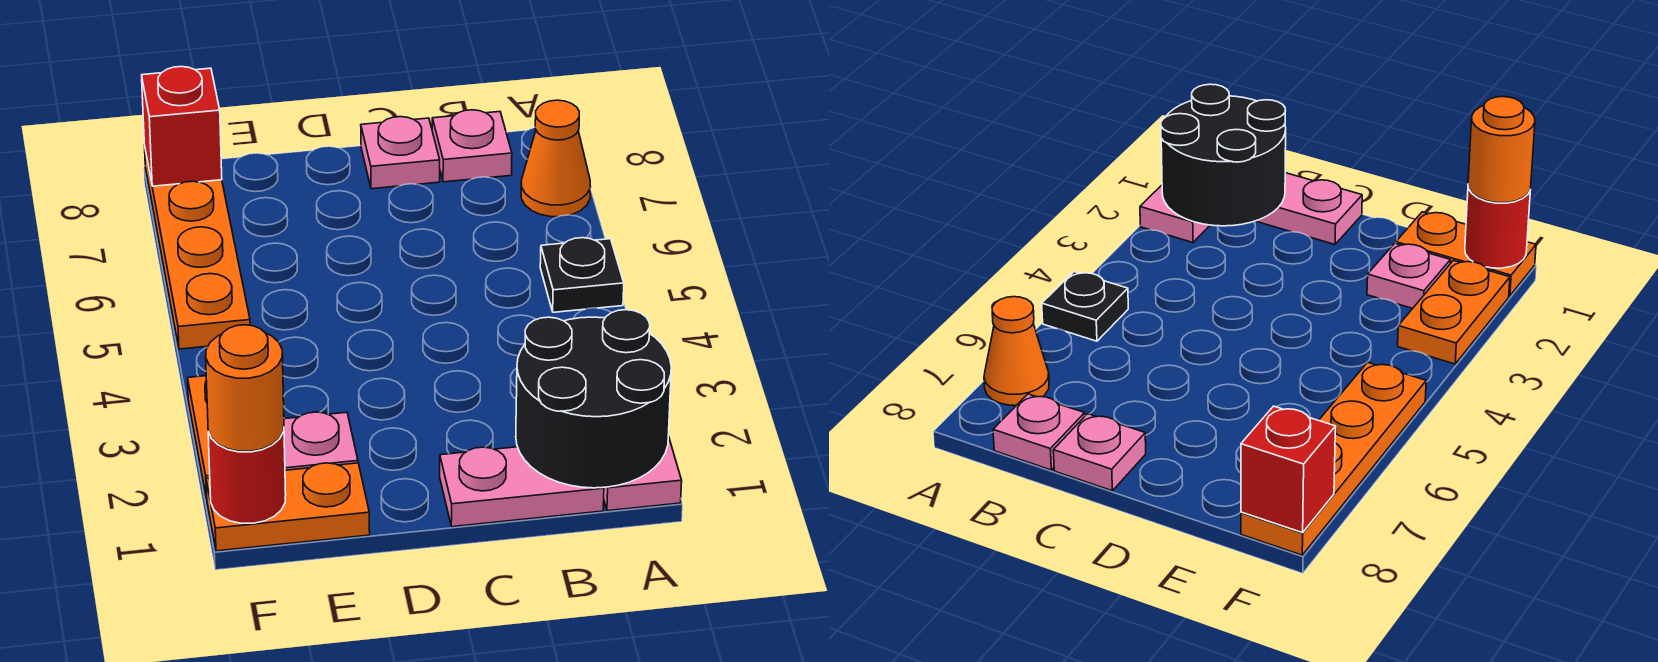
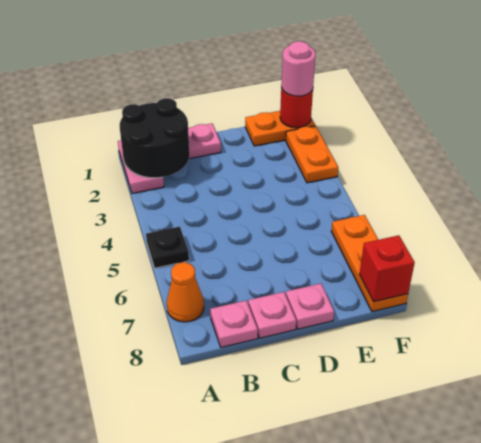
pink plate E2 level 1 -> pink plate D8 level 1
orange round brick F1 level 3 -> pink round brick F1 level 3
orange plate F5:F8 level 1 -> orange plate F6:F8 level 1

